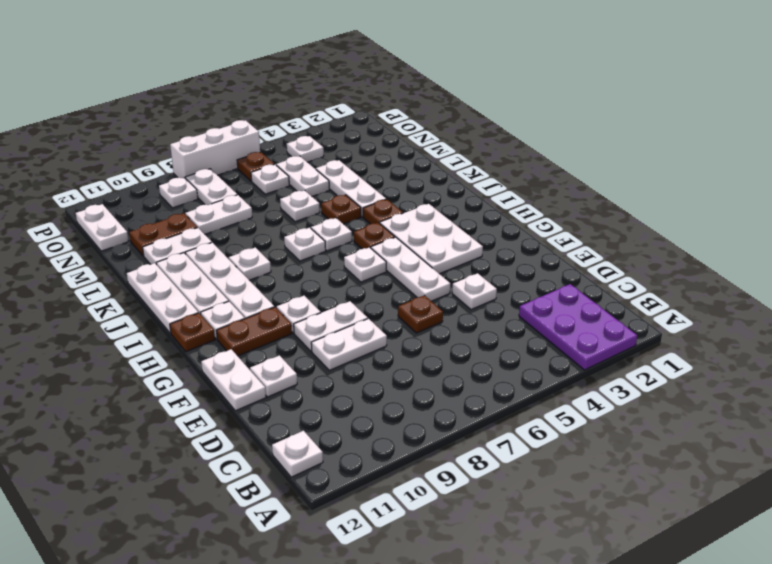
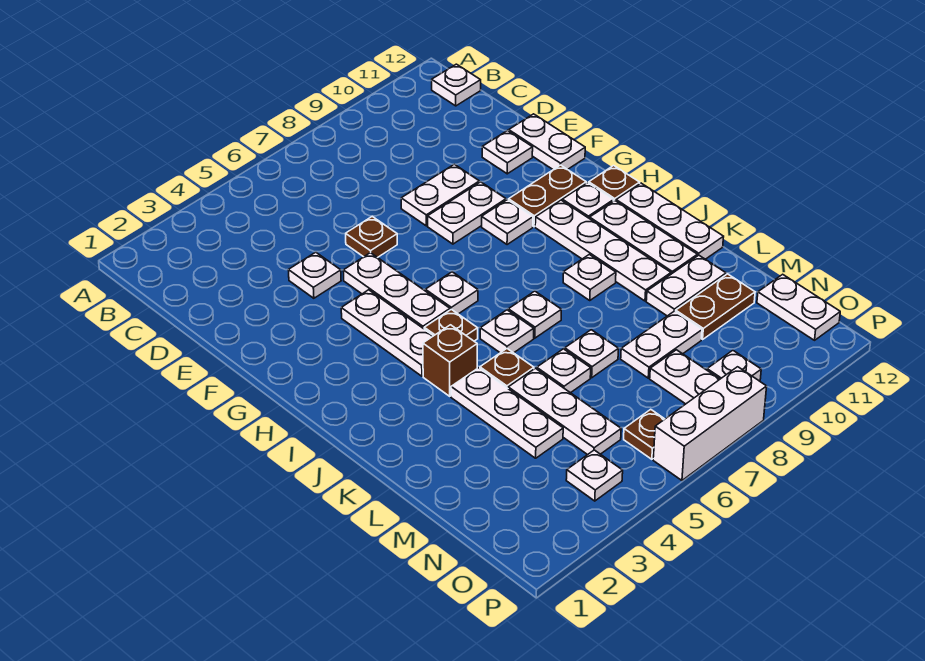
purple plate A2:C3 level 1 -> none
white plate G3:I4 level 1 -> white plate G4:I4 level 1
brown plate J4 level 1 -> brown brick J4 level 1
white plate M5:N5 level 1 -> white plate L5:N5 level 1
white plate N6 level 1 -> white plate L7 level 1

